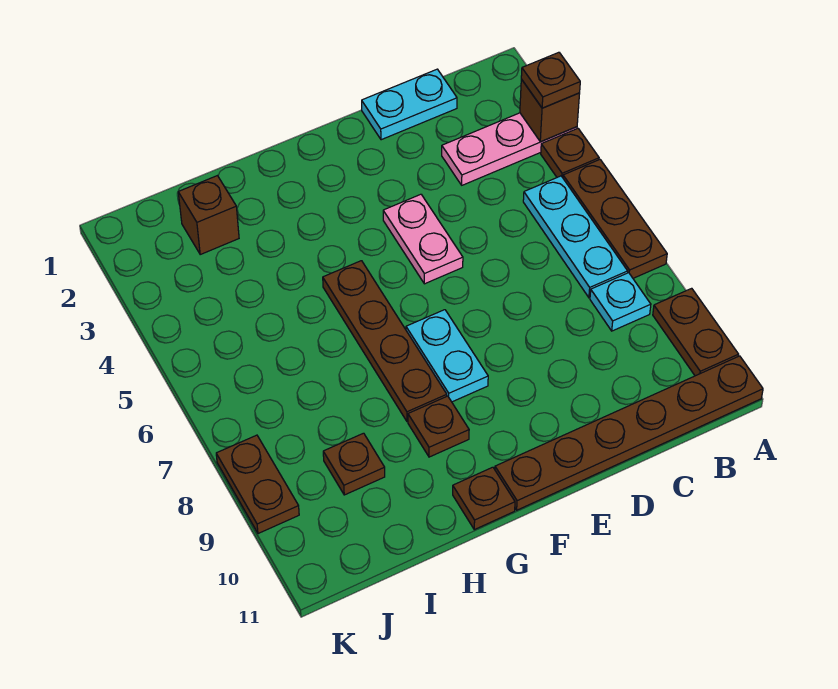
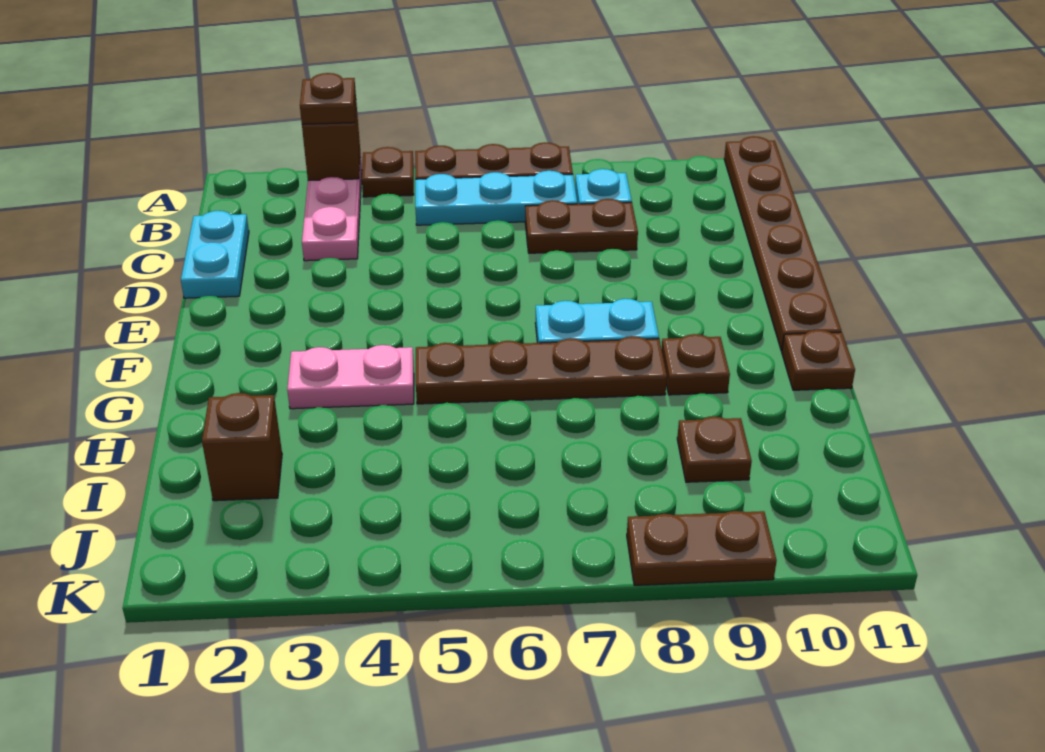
brown plate A9:A10 level 1 -> brown plate C7:C8 level 1
pink plate E4:E5 level 1 -> pink plate G3:G4 level 1

